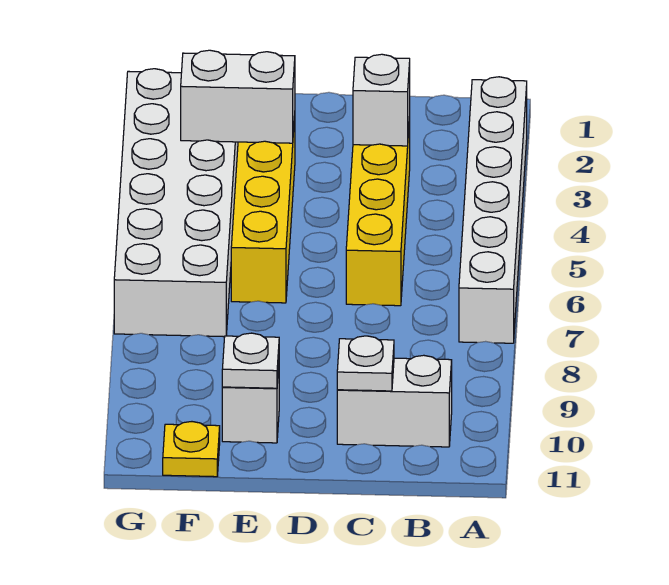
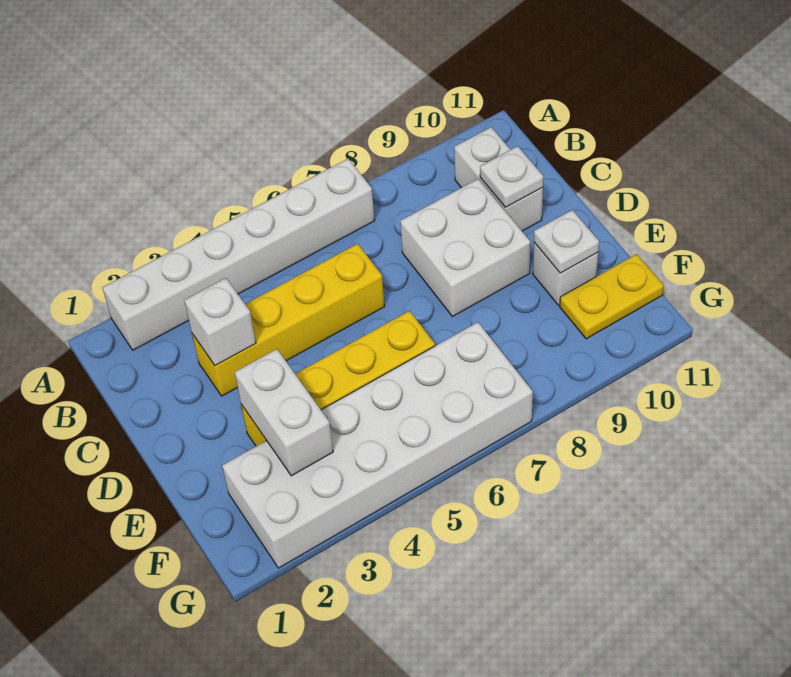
none -> white brick C8:D9 level 1
yellow plate F11 level 1 -> yellow plate F10:F11 level 1

